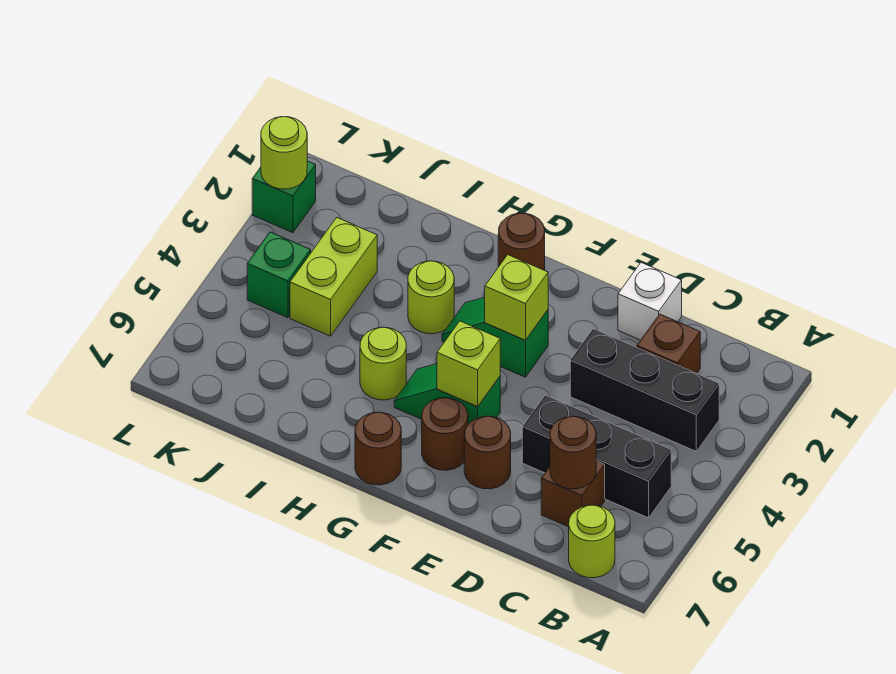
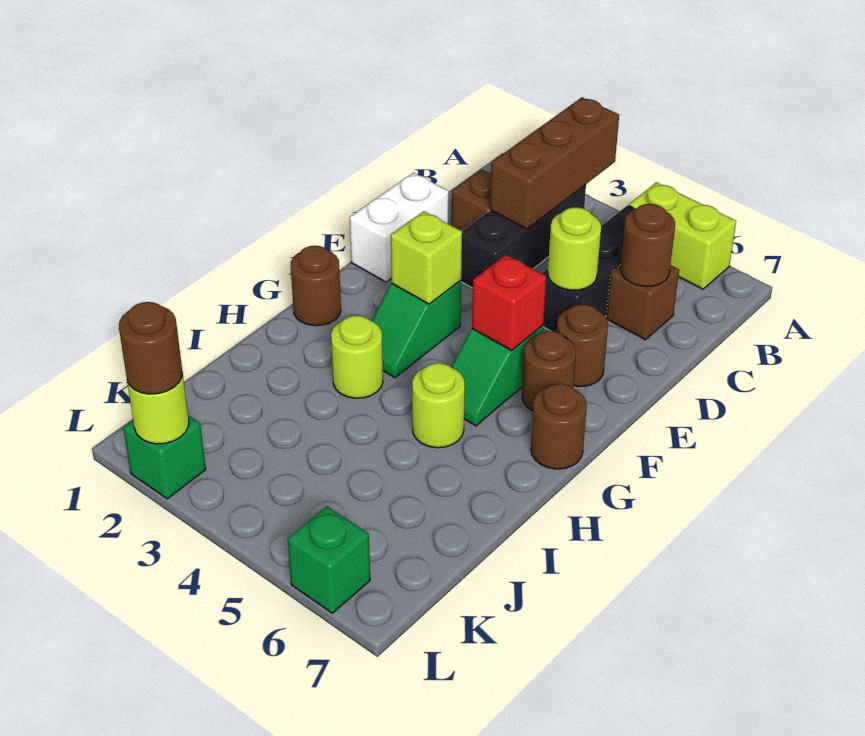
none -> brown brick A3:C3 level 2
lime round brick B7 level 1 -> lime round brick D5 level 2
white brick D1 level 1 -> white brick D1:E1 level 1
lime brick F5 level 2 -> red brick F5 level 2
lime brick J3:J4 level 1 -> lime brick A5:A6 level 1
green brick K4 level 1 -> green brick L6 level 1
none -> brown round brick L2 level 3

